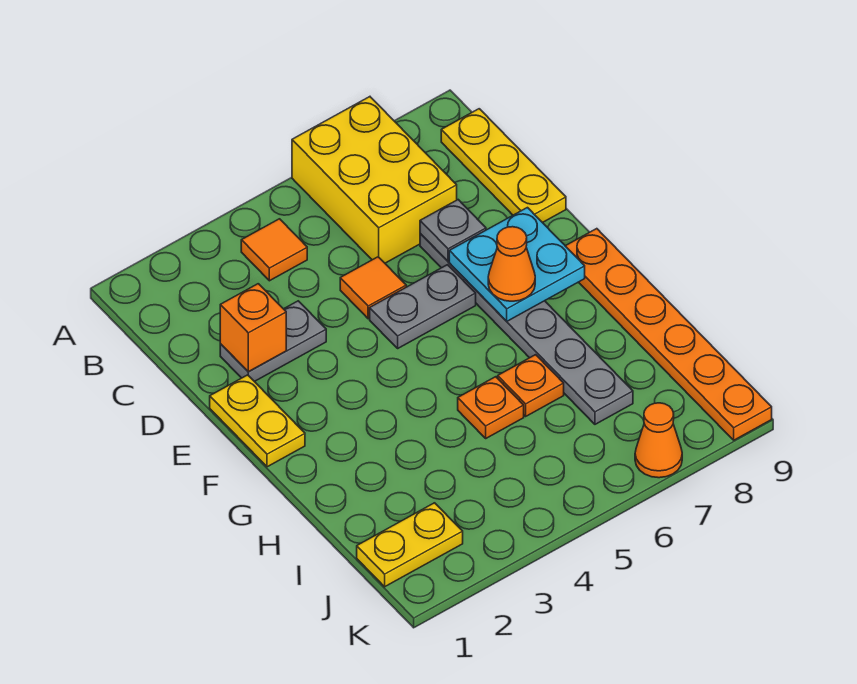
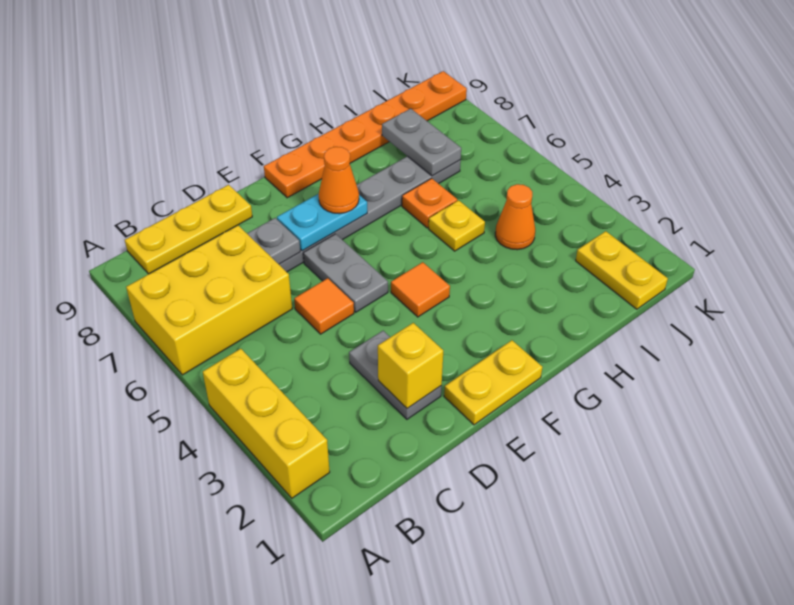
none -> yellow brick A2:A4 level 1
orange tile B4 level 1 -> orange tile F4 level 1
orange brick D2 level 2 -> yellow brick D2 level 2
cyan plate E7:F8 level 2 -> cyan plate E7:F7 level 2
orange plate H5 level 1 -> yellow plate H5 level 1
none -> grey plate I7:I8 level 2
orange cone K7 level 1 -> orange cone I4 level 1

